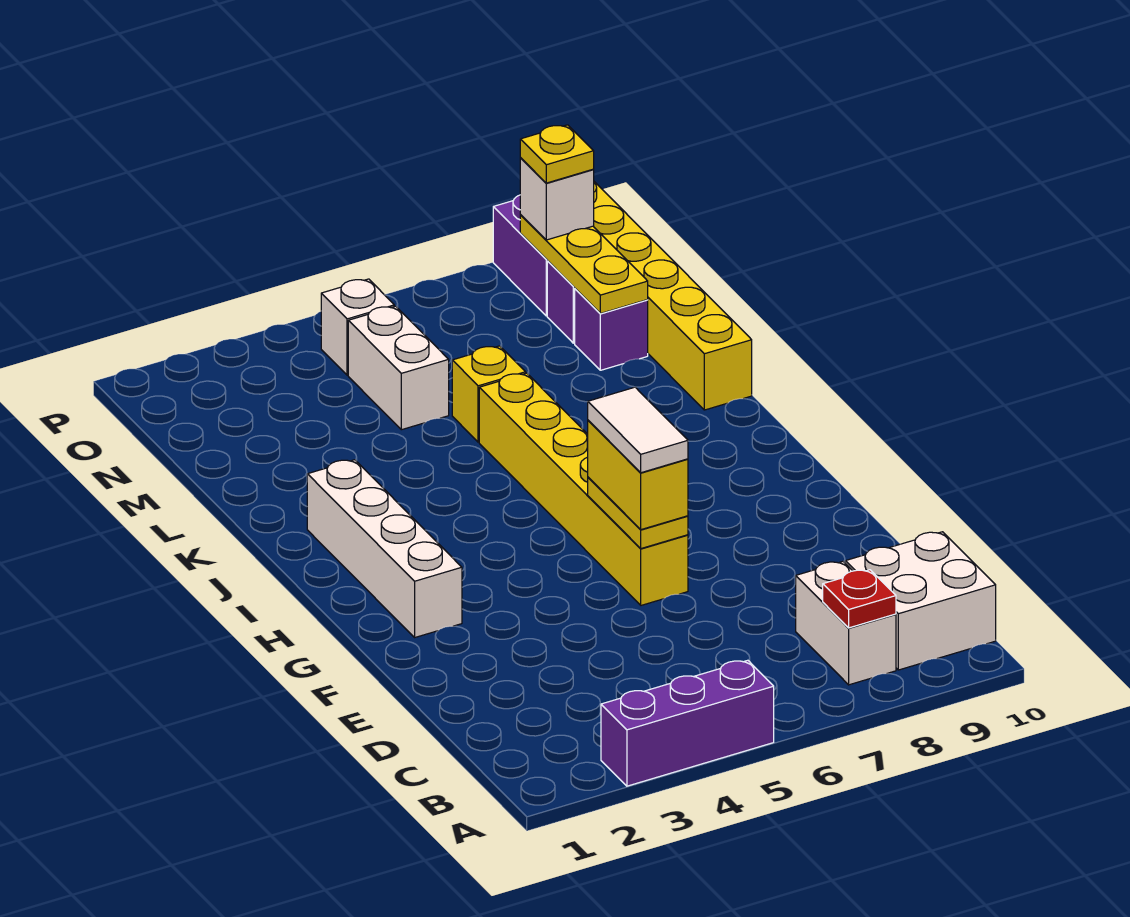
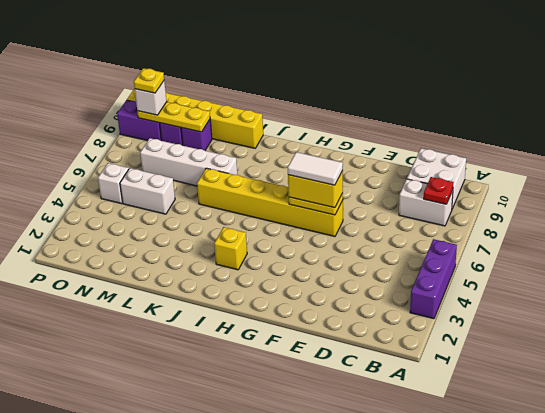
white brick G2:J2 level 1 -> white brick K7:N7 level 1
yellow brick L6 level 1 -> yellow brick I3 level 1

